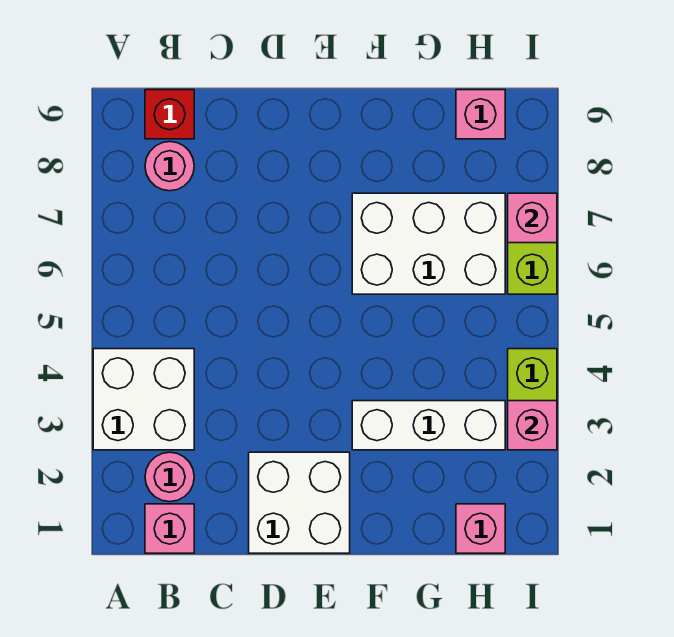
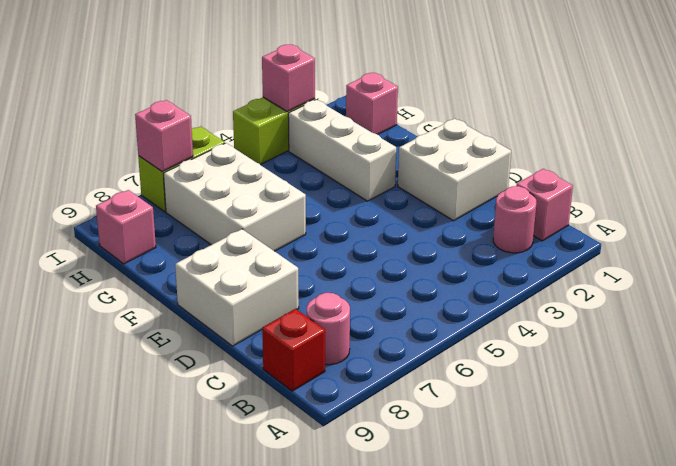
white brick A3:B4 level 1 -> white brick D8:E9 level 1

